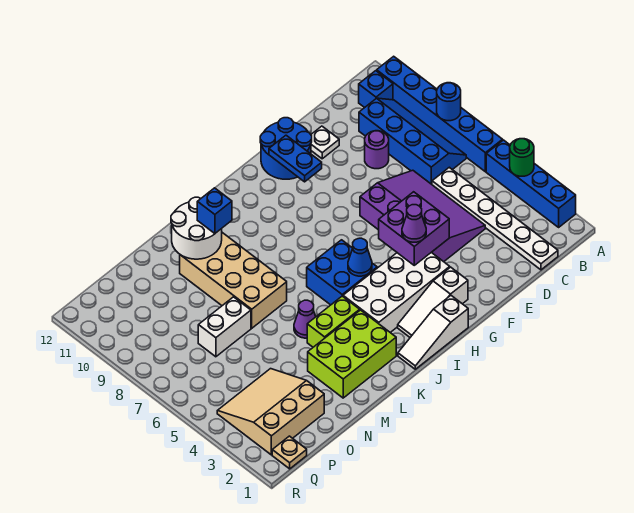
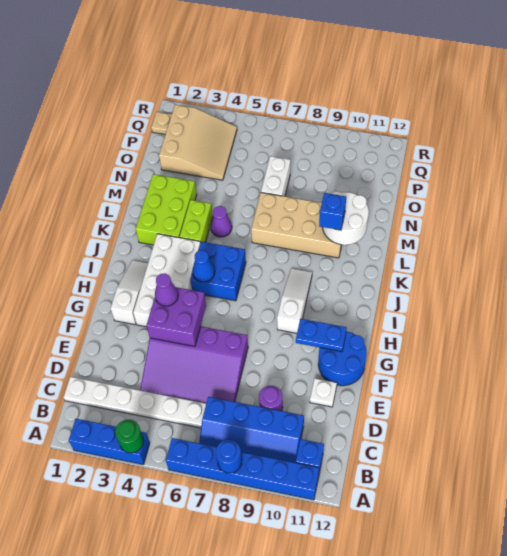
blue brick A2:A5 level 1 -> blue brick A2:A4 level 1
white slope H1:J1 level 1 top H -> white slope H9:J9 level 1 top H

